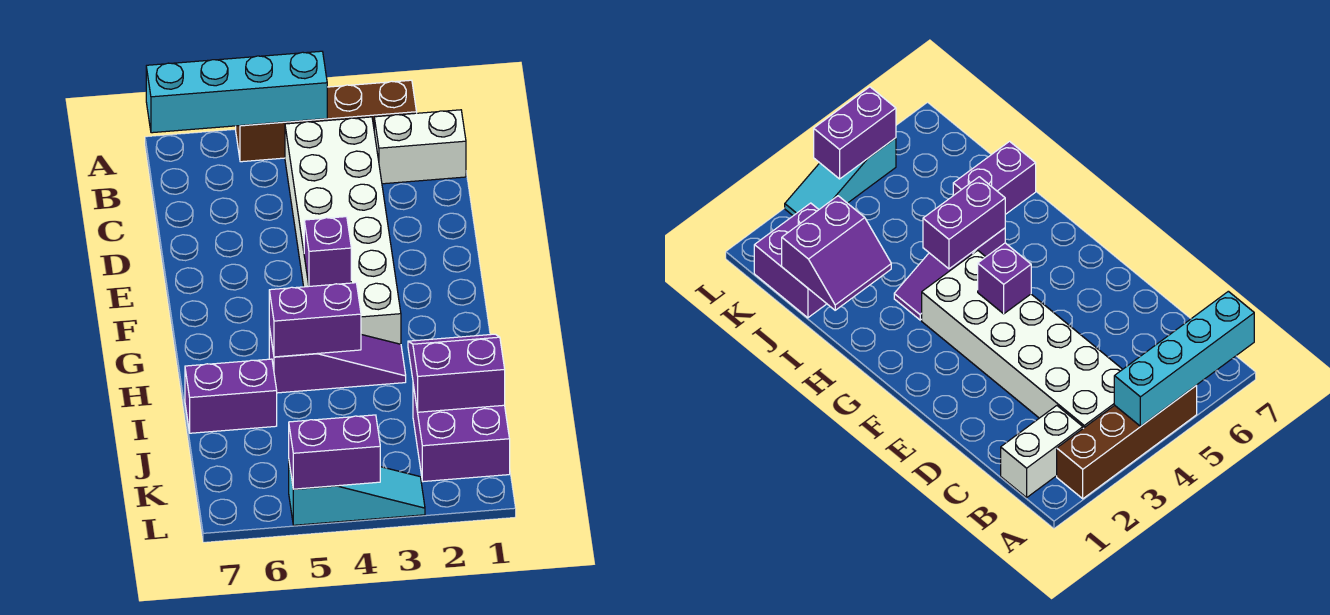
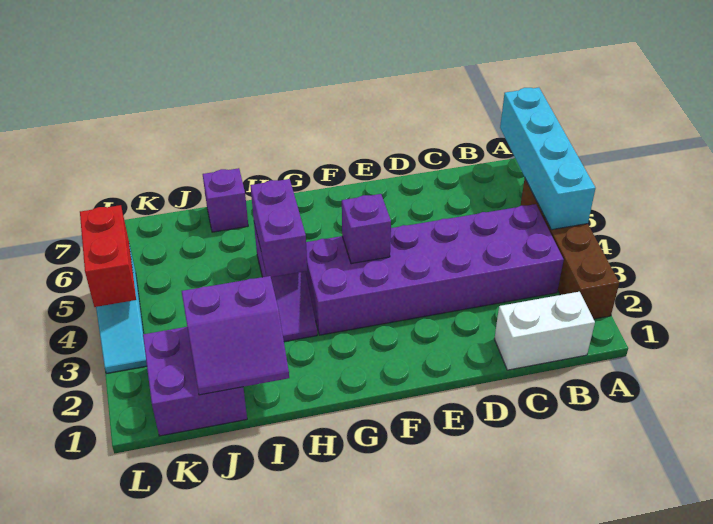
white brick B1:B2 level 1 -> white brick B1:C1 level 1
white brick B3:G4 level 1 -> purple brick B3:G4 level 1
purple slope I1:J2 level 2 top J -> purple slope I1:J2 level 2 top 2
purple brick I6:I7 level 1 -> purple brick I7 level 1
purple brick L4:L5 level 2 -> red brick L4:L5 level 2

